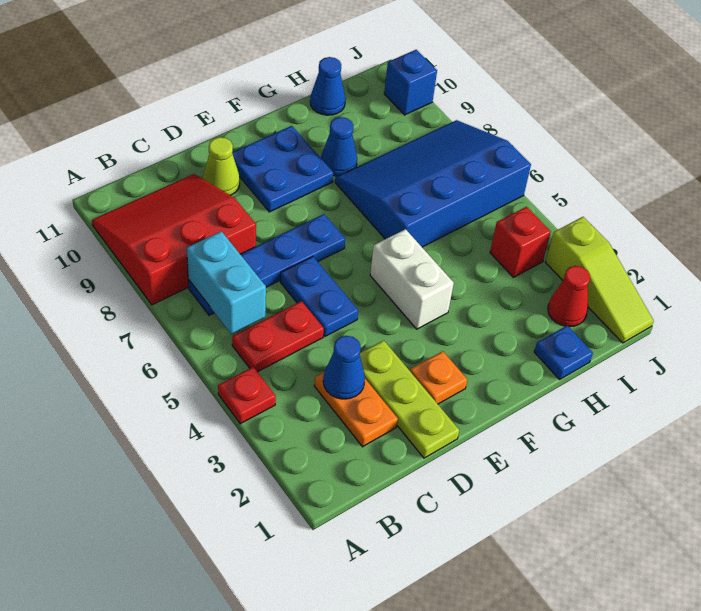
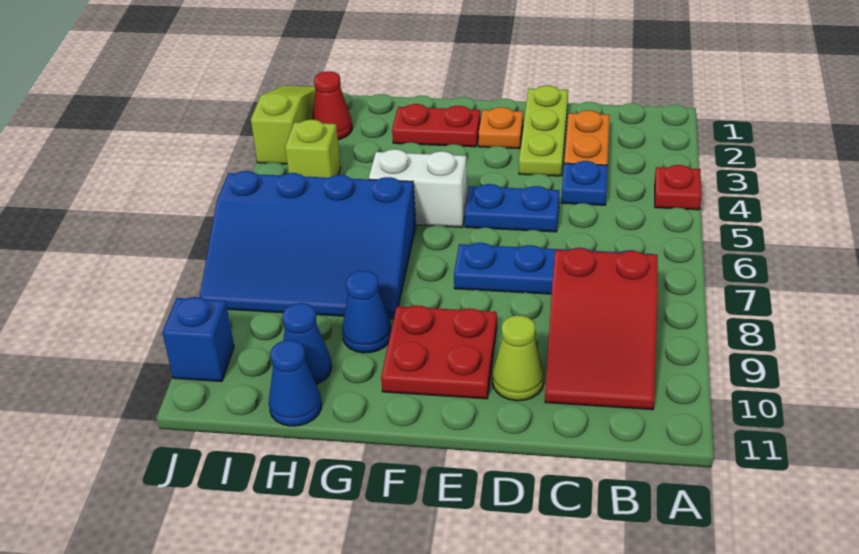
red slope A8:C10 level 1 top 8 -> red slope B8:C10 level 1 top 8
red plate B5:C5 level 1 -> red plate F2:G2 level 1
cyan brick B6:B7 level 2 -> none
blue cone C3 level 2 -> blue cone H10 level 1
blue plate D5:D6 level 1 -> blue plate D5:E5 level 1
blue plate E9:F10 level 1 -> red plate E9:F10 level 1
white brick F4:F5 level 1 -> white brick F5:G5 level 1
blue plate H1 level 1 -> blue plate C4 level 1
red brick I4 level 1 -> lime brick I4 level 1

